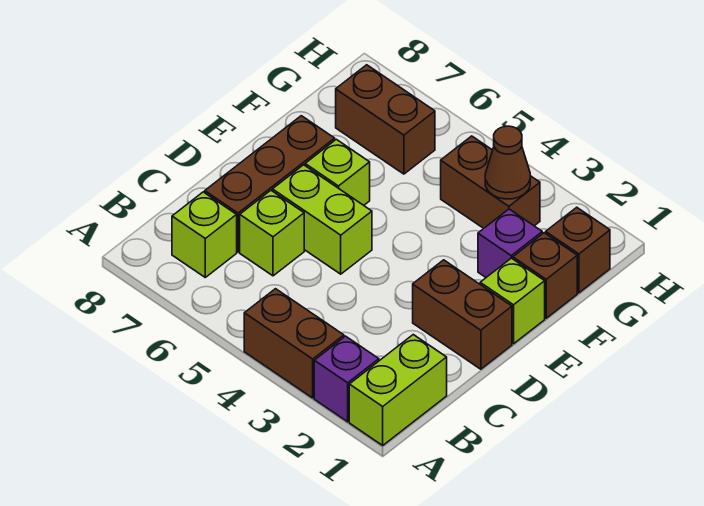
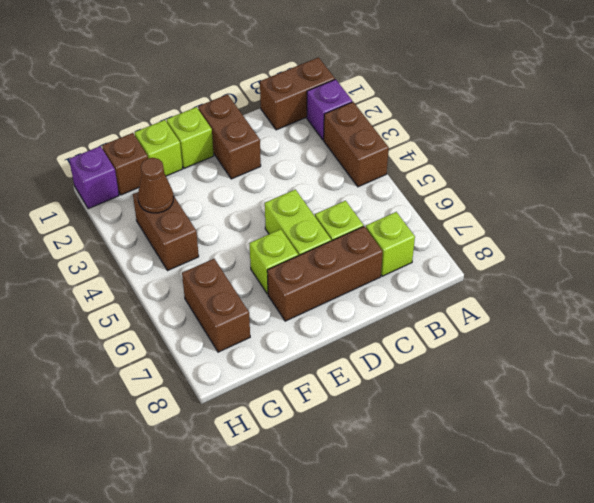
lime brick A1:B1 level 1 -> brown brick A1:B1 level 1
brown brick F1 level 1 -> lime brick F1 level 1
purple brick F2 level 1 -> purple brick H1 level 1

